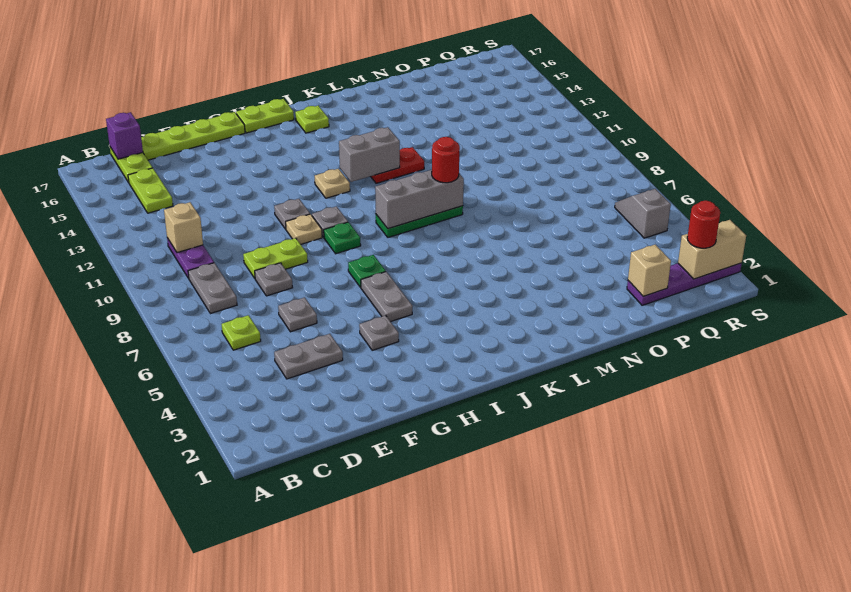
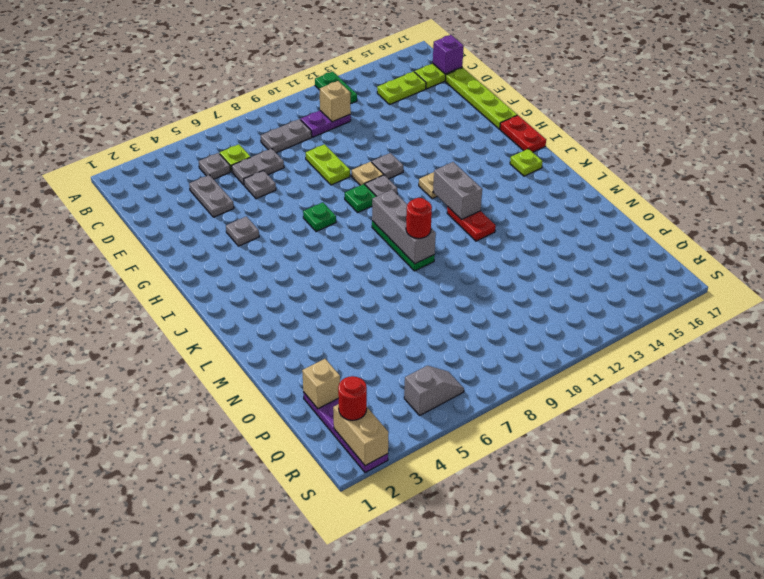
none -> green plate A12:B12 level 1
grey plate E8 level 1 -> grey plate C5 level 1
grey plate H5:H6 level 1 -> grey plate D6:D7 level 1
lime plate H17:I17 level 1 -> red plate H17:I17 level 1

